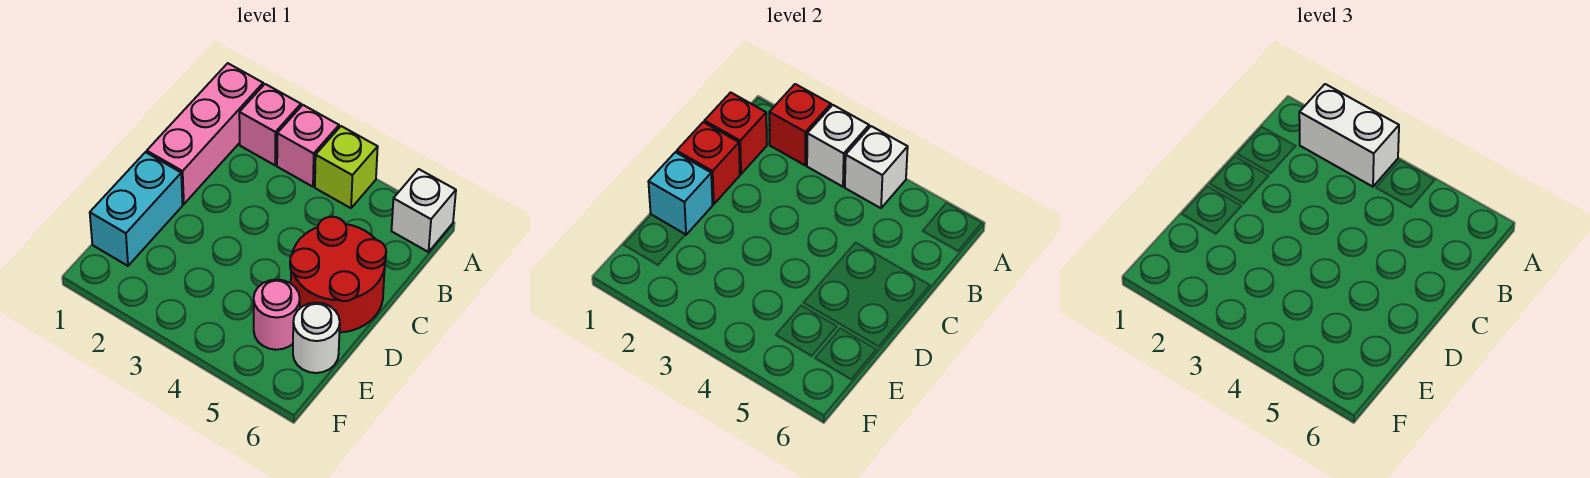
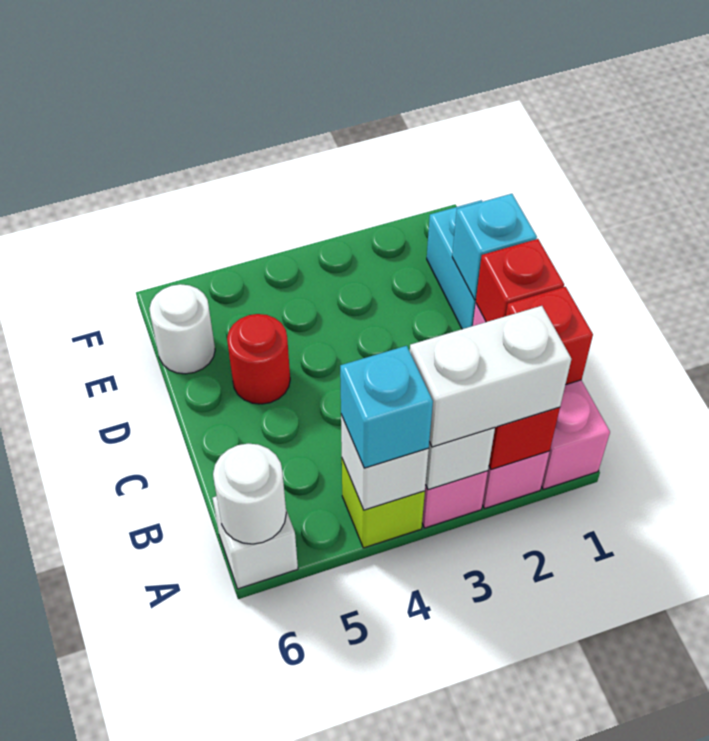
none -> cyan brick A4 level 3
none -> white round brick A6 level 2
red round brick C5:D6 level 1 -> red round brick D5 level 1
pink round brick E5 level 1 -> none

